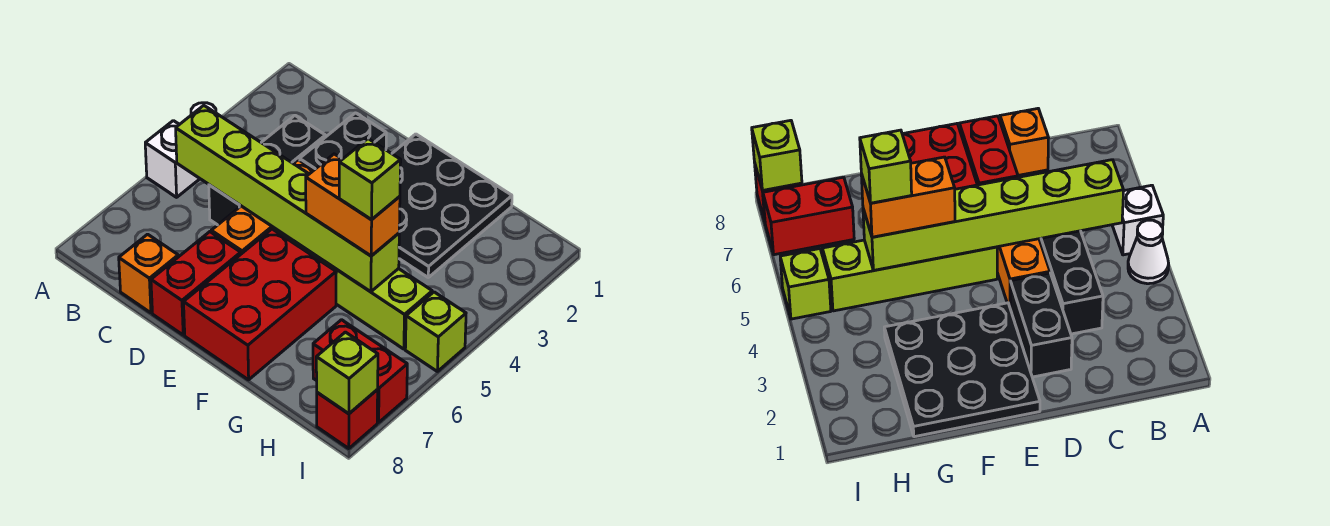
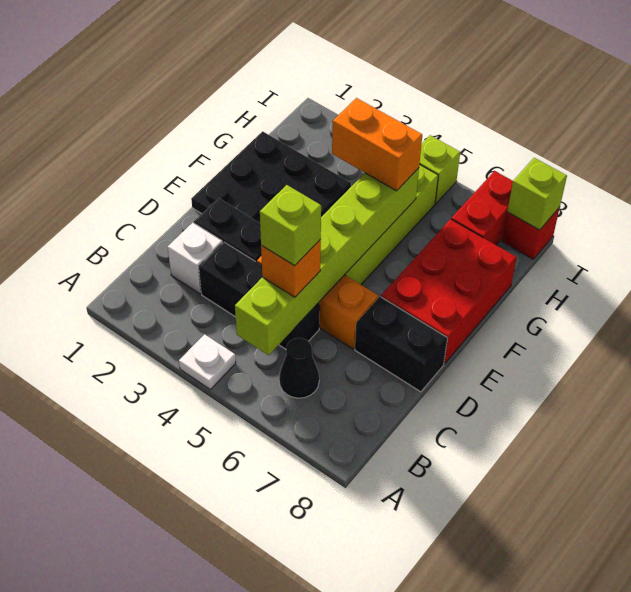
white cone A4 level 1 -> white plate A4 level 1
white brick A5 level 1 -> white brick C2 level 1
none -> black cone B6 level 1
orange brick C8 level 1 -> orange brick C5 level 3
red brick D7:D8 level 1 -> black brick D7:D8 level 1
red brick E6:F8 level 1 -> red brick E7:G8 level 1
orange brick F5:G5 level 3 -> orange brick G4:G5 level 3
lime brick G5 level 4 -> lime brick C5 level 4

